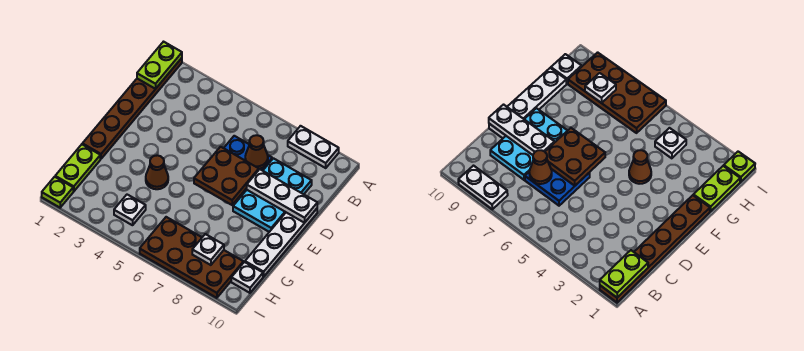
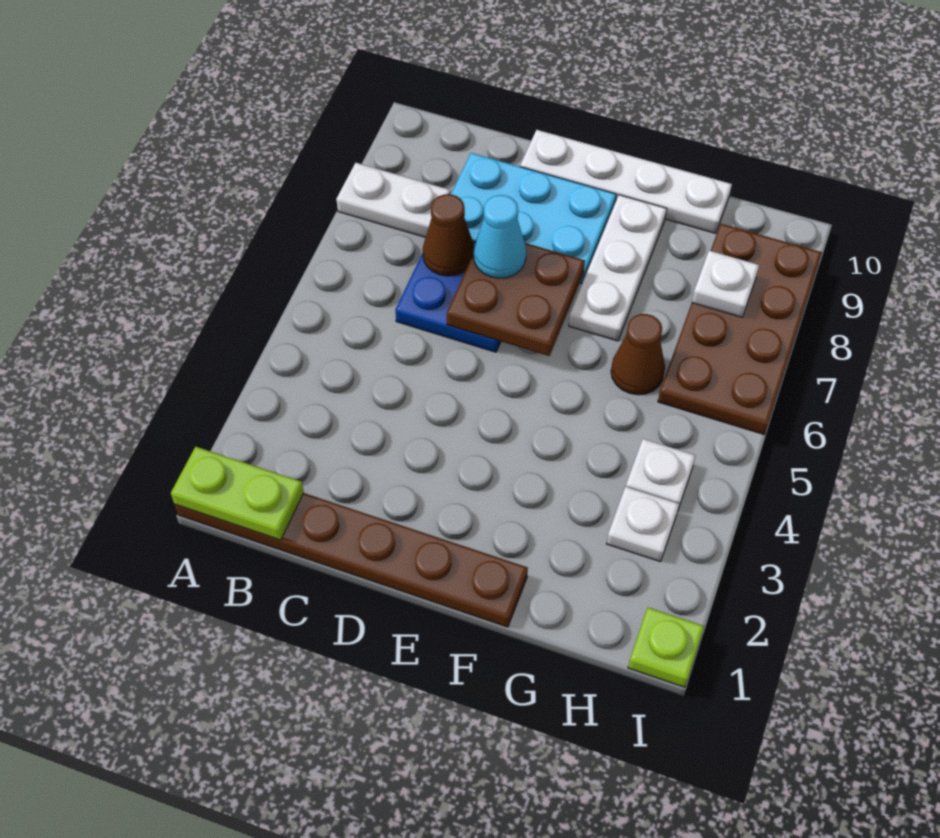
white plate A8:A9 level 1 -> white plate A8:B8 level 1
none -> cyan cone D7 level 3
white plate D8:D10 level 2 -> white plate F7:F9 level 1
brown cone F4 level 1 -> brown cone G6 level 1
lime plate G1:H1 level 1 -> none
white plate H10 level 1 -> white plate H3 level 1

